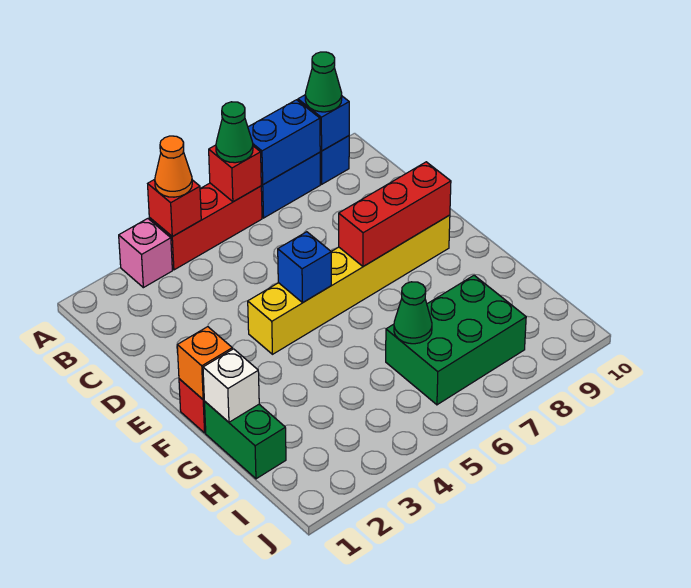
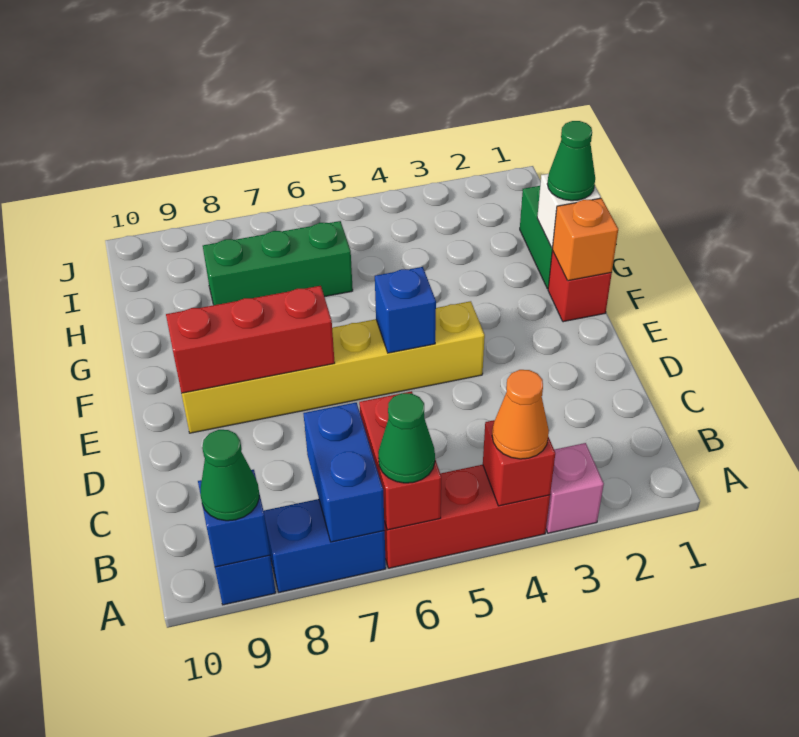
red brick A6 level 2 -> red brick A6:B6 level 2
blue brick A7:A8 level 2 -> blue brick A7:B7 level 2
green brick H6:I8 level 1 -> green brick H6:H8 level 1
green cone H6 level 2 -> green cone G1 level 3

